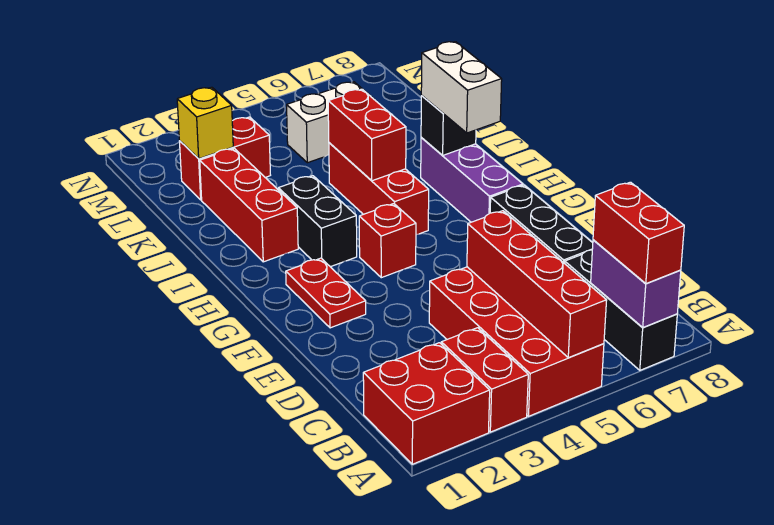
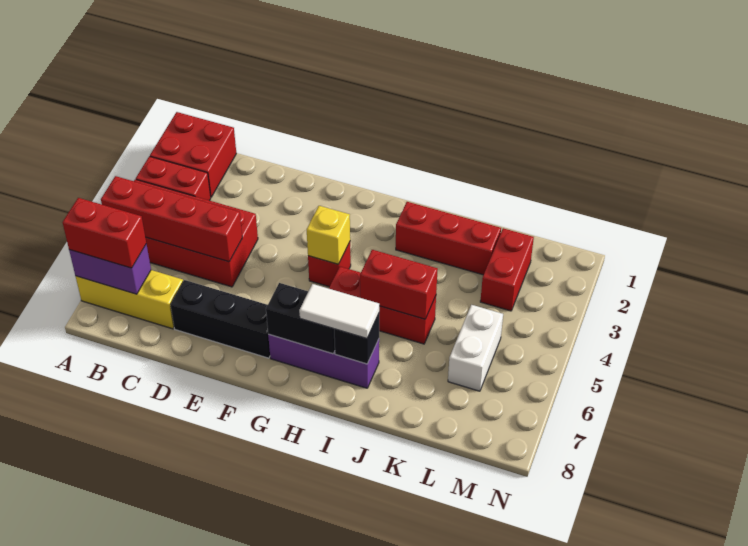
black brick A7:C7 level 1 -> yellow brick A7:C7 level 1
red plate F2:G2 level 1 -> none
black brick H3:I3 level 1 -> black brick G7:H7 level 2
white brick H7:I7 level 3 -> white tile H7:I7 level 3
yellow brick L2 level 2 -> yellow brick G4 level 2

